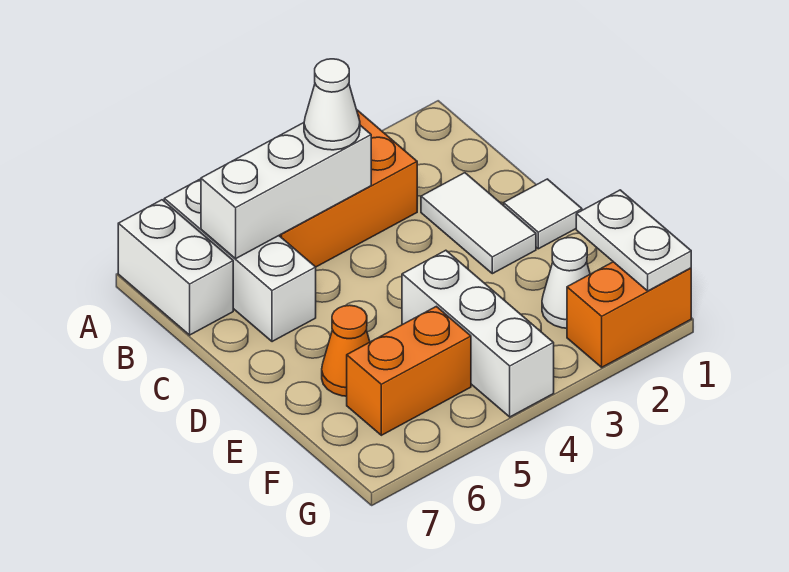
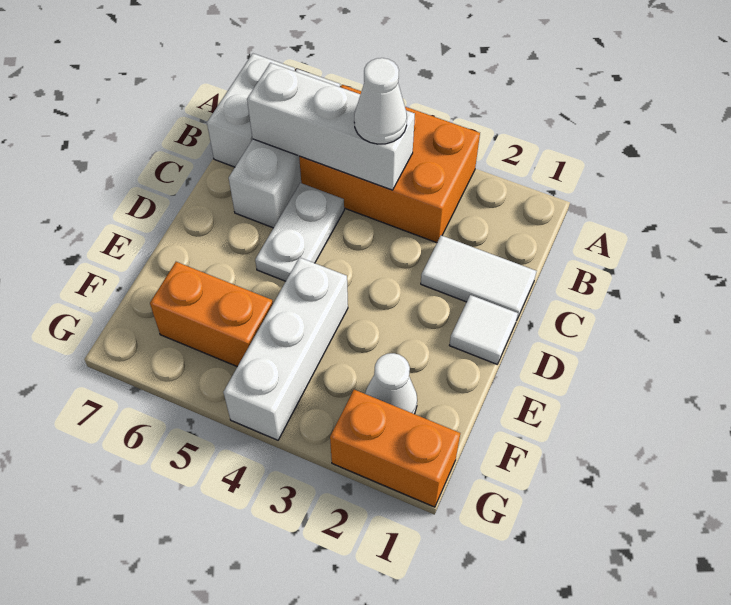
white tile C2:D2 level 1 -> white tile C1:C2 level 1
orange cone E6 level 1 -> none
white plate F1:G1 level 2 -> white plate C5:D5 level 1

